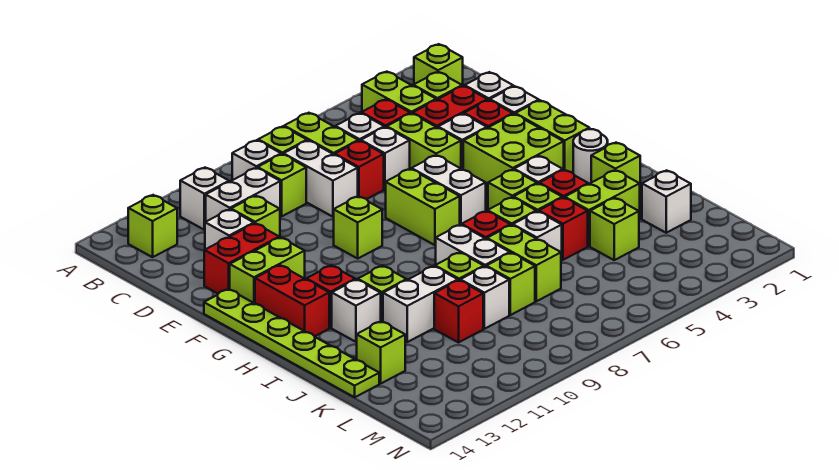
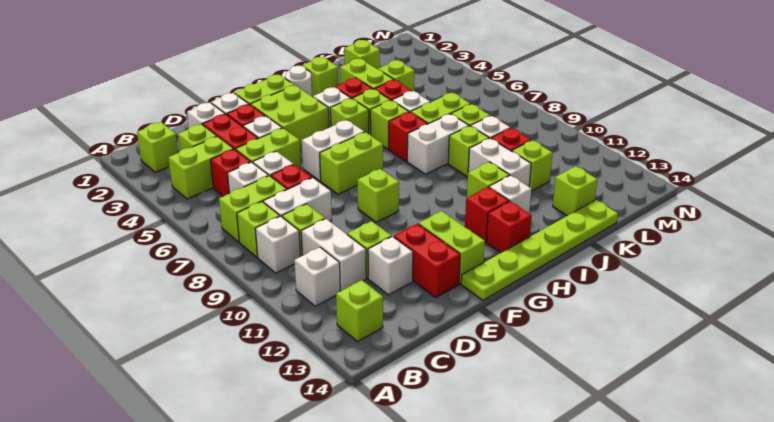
red brick G13:H13 level 1 -> red brick H13 level 1
white brick K2 level 1 -> lime brick K2 level 1
none -> lime brick K11 level 1

